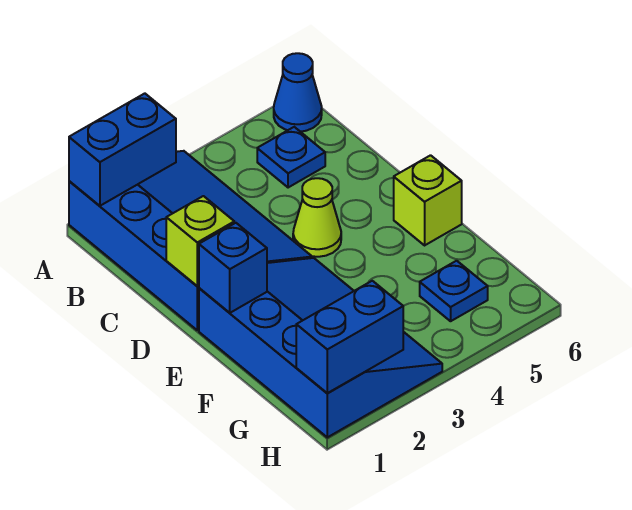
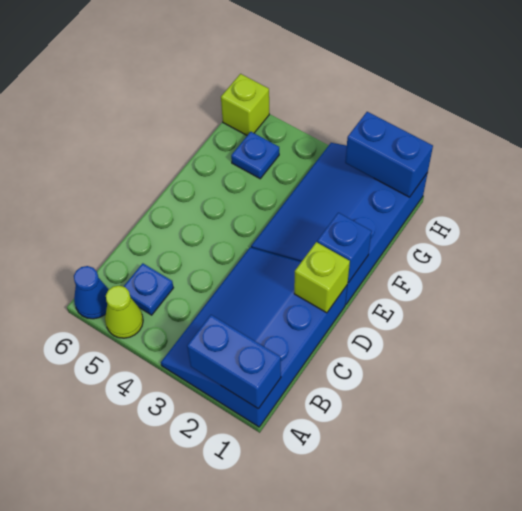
lime cone D4 level 1 -> lime cone A5 level 1
lime brick E6 level 1 -> lime brick H6 level 1

